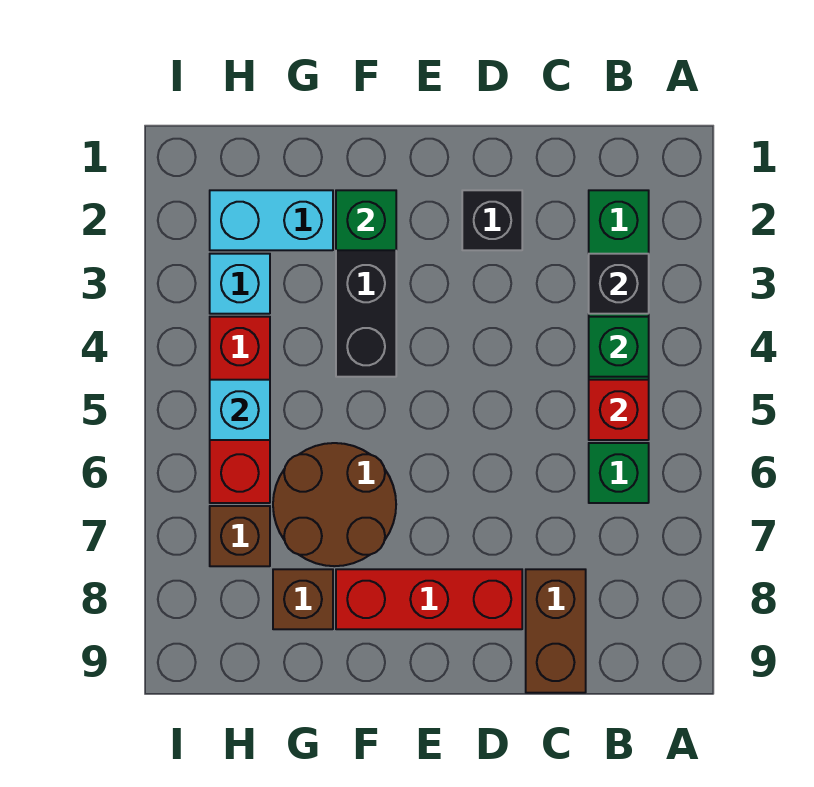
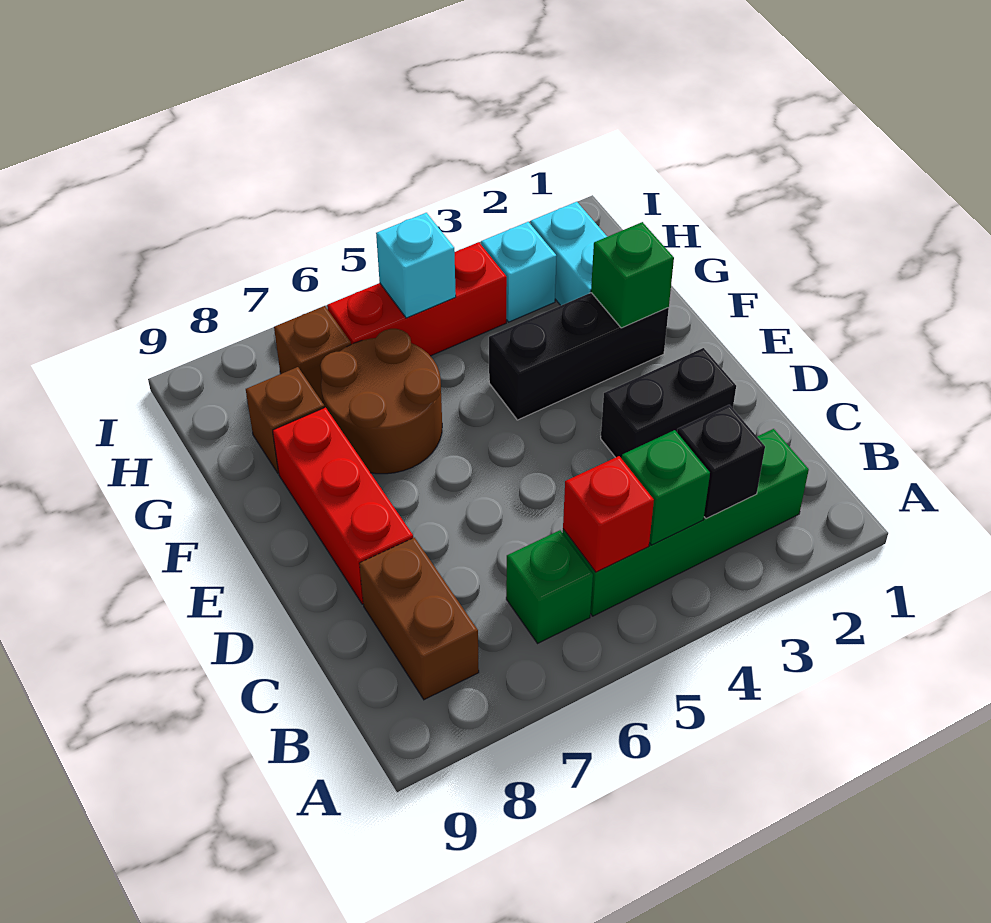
brown brick C8:C9 level 1 -> brown brick B8:C8 level 1
black brick D2 level 1 -> black brick D2:D3 level 1

